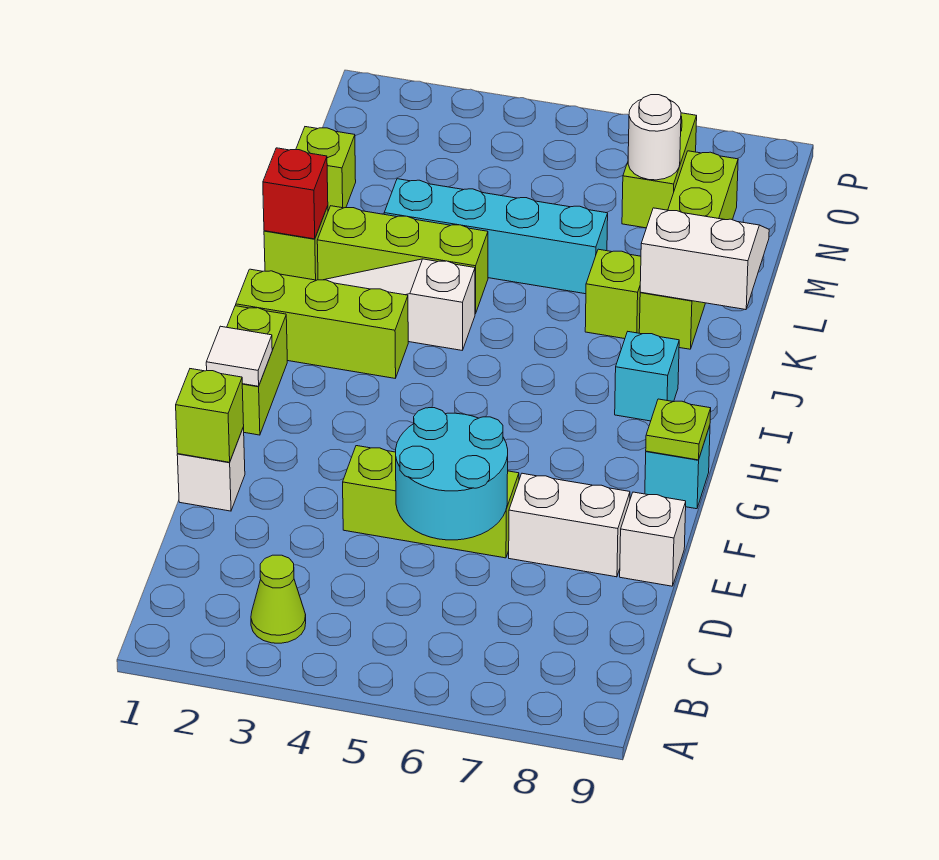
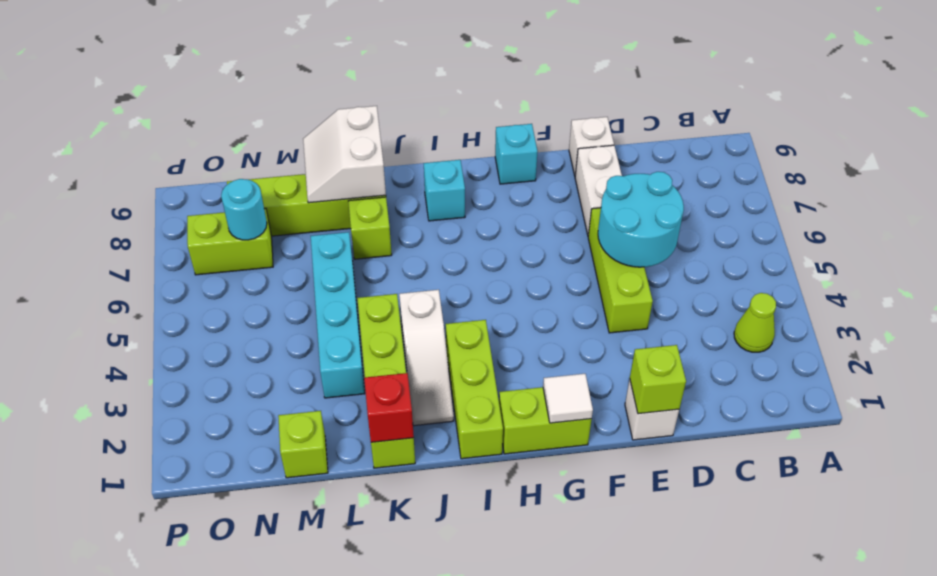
lime plate G9 level 2 -> none
white round brick N7 level 2 -> cyan round brick N7 level 2

